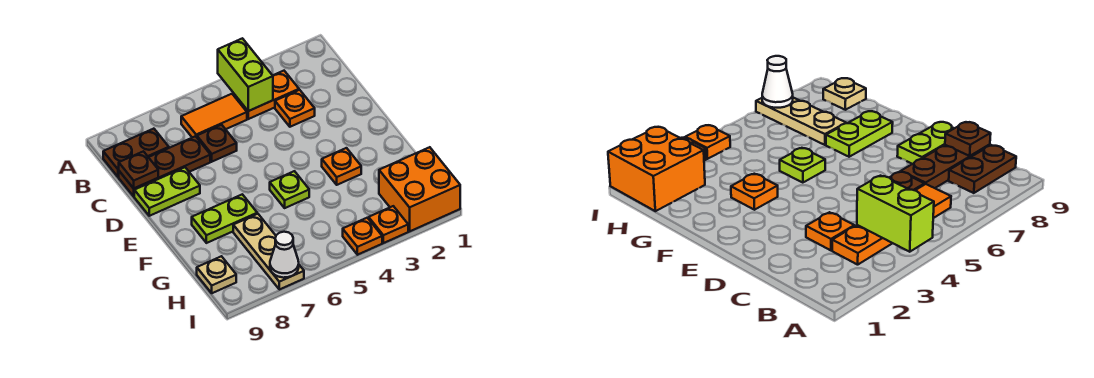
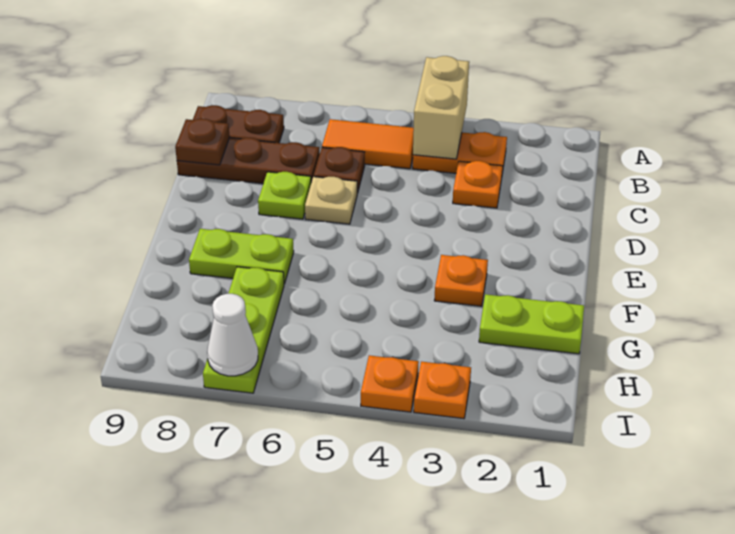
lime brick A4:B4 level 2 -> tan brick A4:B4 level 2
lime plate D8:D9 level 1 -> lime plate G1:G2 level 1
lime plate F5 level 1 -> lime plate D7 level 1
tan plate G7:I7 level 1 -> lime plate G7:I7 level 1
orange brick H1:I2 level 1 -> none
tan plate H9 level 1 -> tan plate D6 level 1

